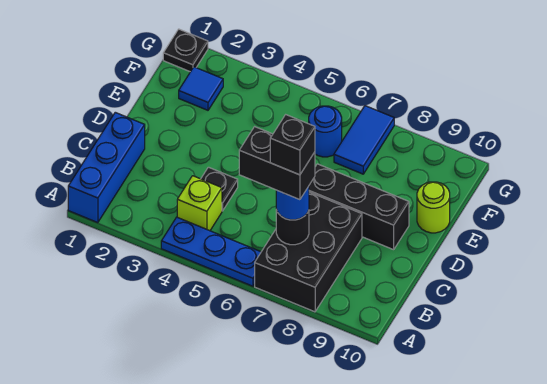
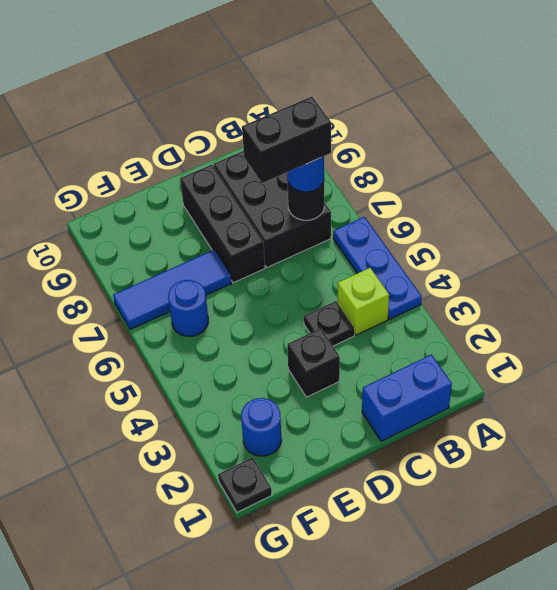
blue brick A1:C1 level 1 -> blue brick B1:C1 level 1
black brick A7:C8 level 1 -> black brick B7:C9 level 1
black brick B6:B7 level 4 -> black brick B7:C7 level 4
black brick B7 level 5 -> black brick D3 level 1
lime round brick E10 level 1 -> none
blue tile F2 level 1 -> blue round brick F2 level 1
blue tile F7:G7 level 1 -> blue tile E7:G7 level 1

